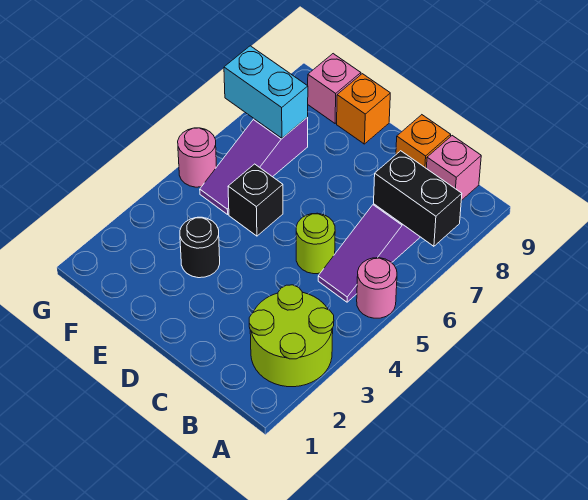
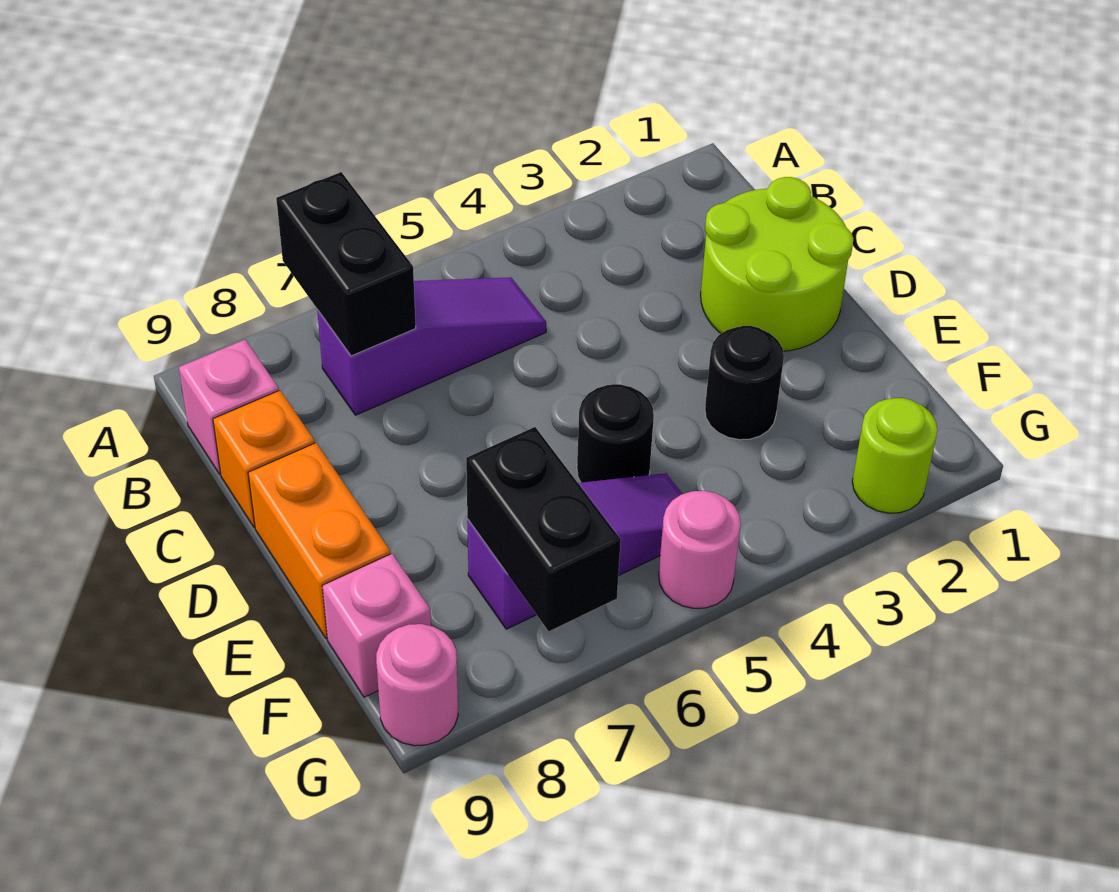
lime round brick A2:B3 level 1 -> lime round brick C1:D2 level 1
pink round brick A5 level 1 -> pink round brick G9 level 1
lime round brick C5 level 1 -> lime round brick G2 level 1
black brick E5 level 1 -> black round brick E5 level 1
orange brick E9 level 1 -> orange brick D9:E9 level 1
cyan brick F7:G7 level 2 -> black brick F7:G7 level 2

